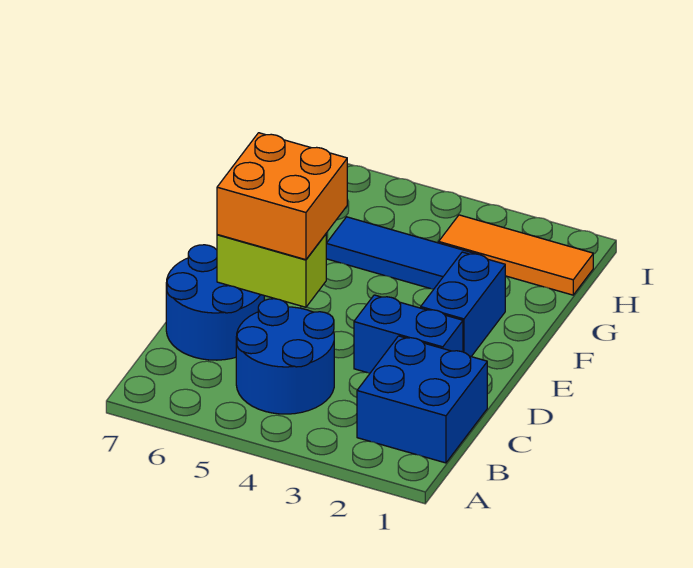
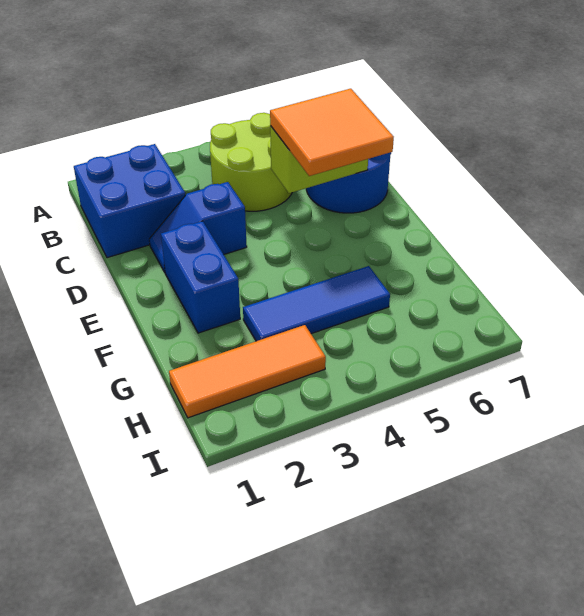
blue round brick B4:C5 level 1 -> lime round brick B4:C5 level 1
blue brick D2:D3 level 1 -> blue slope D2:D3 level 1 top 3
orange brick D5:E6 level 3 -> orange tile D5:E6 level 3

